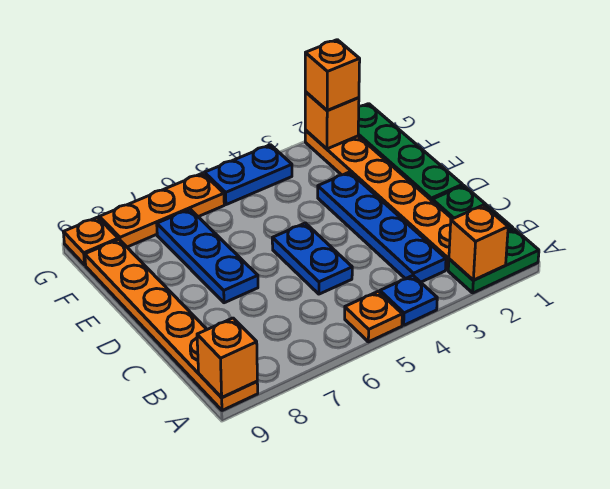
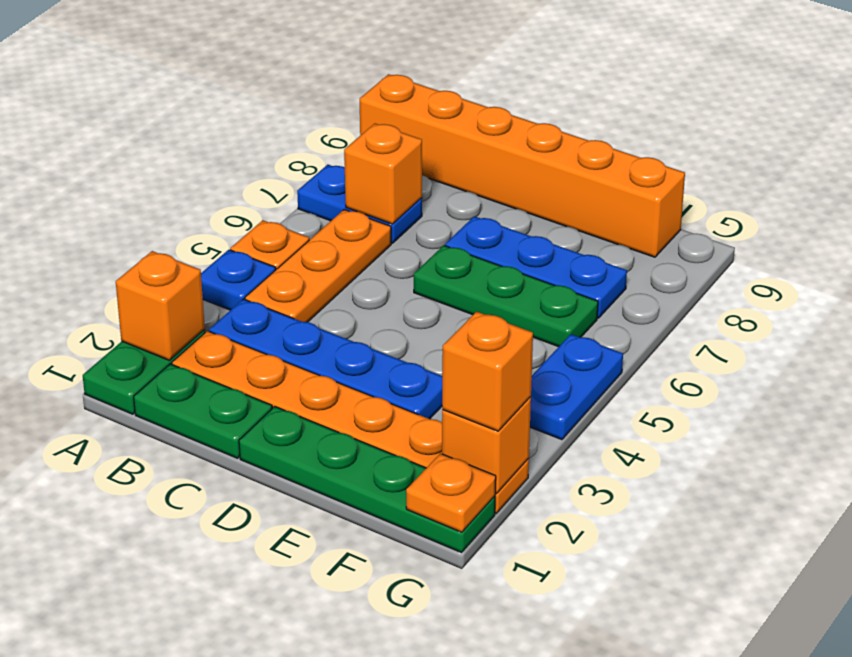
orange plate A9:F9 level 1 -> orange brick A9:F9 level 1
orange brick A9 level 2 -> orange brick B7 level 2
blue plate C5:D5 level 1 -> blue plate A7:B7 level 1
none -> green plate D6:F6 level 1
orange plate G6:G8 level 1 -> orange plate B4:B6 level 1
orange plate G9 level 1 -> orange plate G1 level 2

